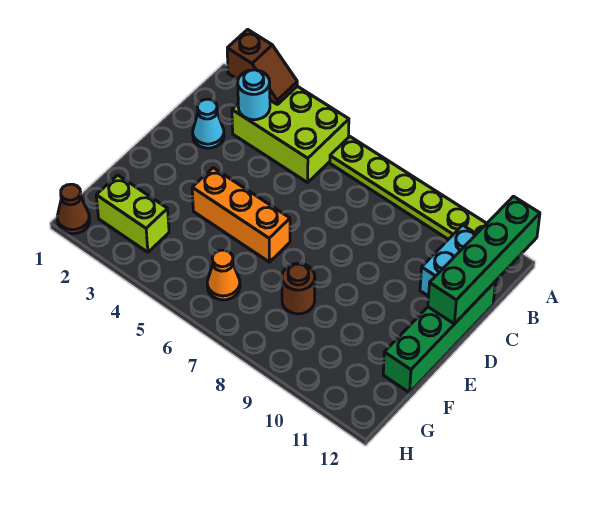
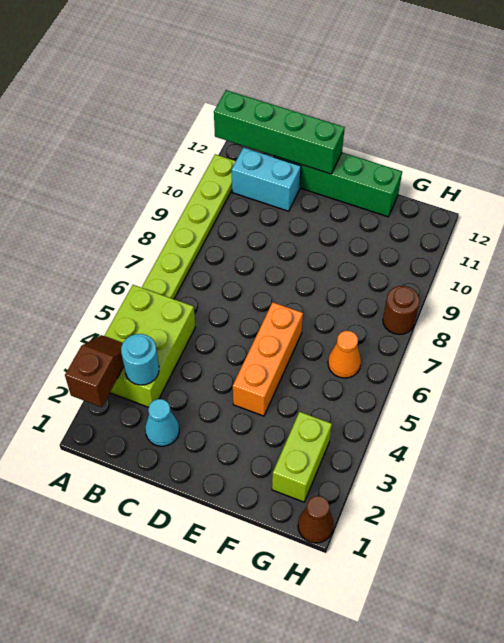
brown round brick F8 level 1 -> brown round brick H8 level 1

